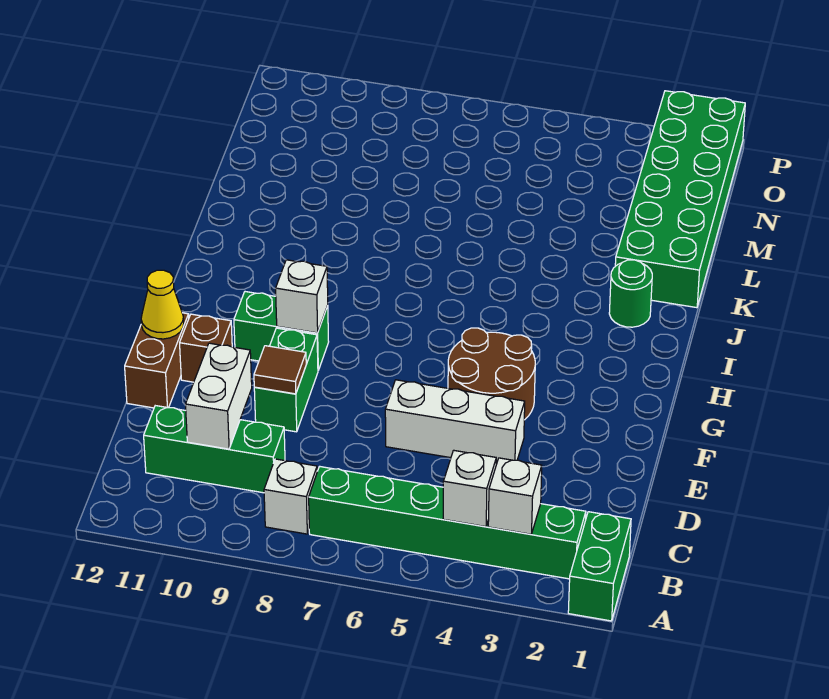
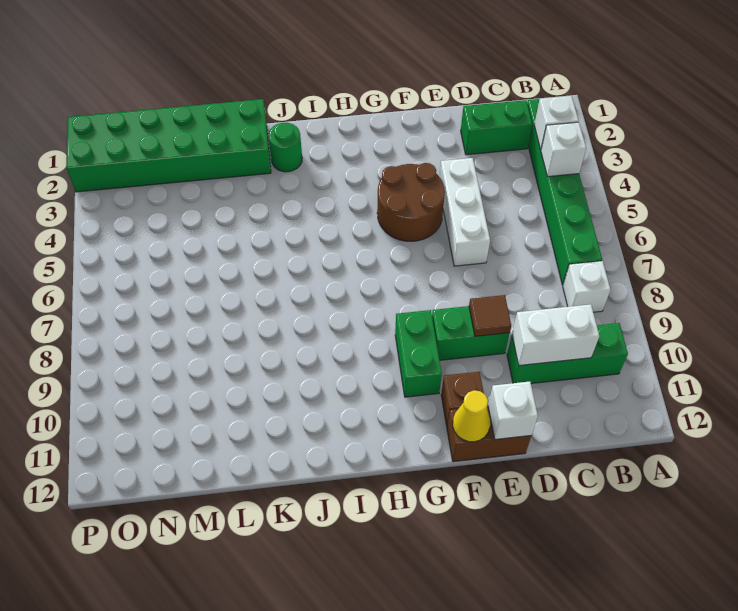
green brick A1:B1 level 1 -> green brick C2:D2 level 1
green brick C9:C11 level 1 -> green brick B10:D10 level 1
white brick G9 level 2 -> white brick E12 level 2

